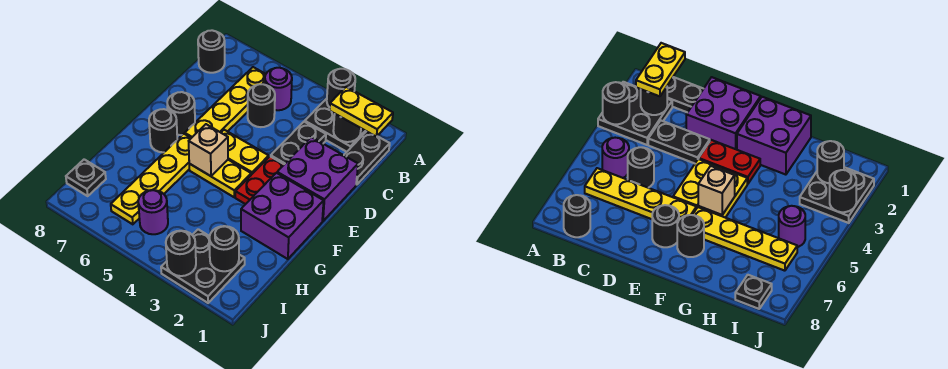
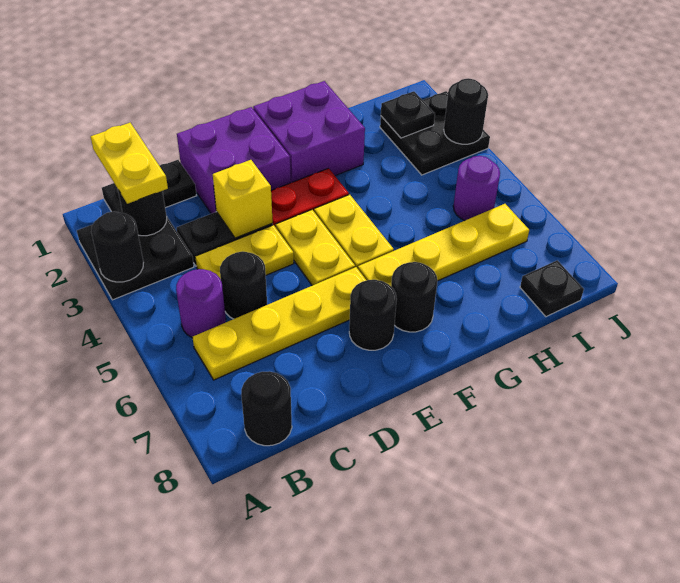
none -> yellow plate C4:D4 level 1
none -> yellow brick D3 level 2
tan brick F5 level 2 -> none
black round brick I2 level 2 -> black plate I2 level 2

